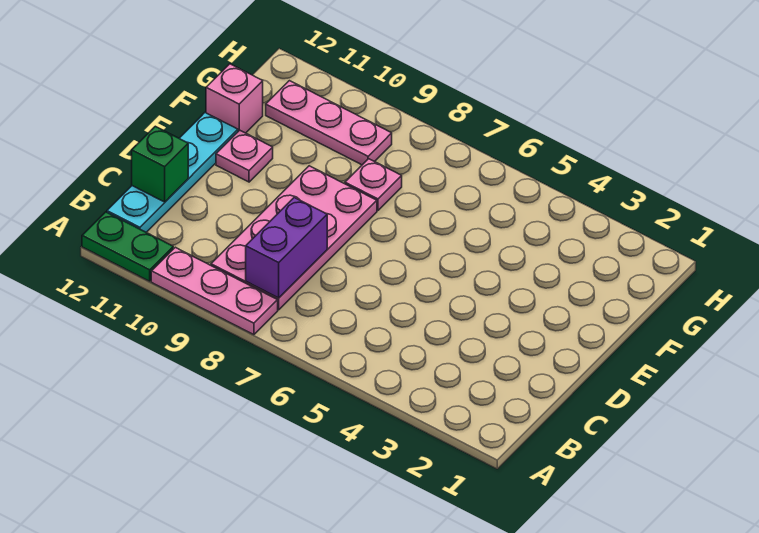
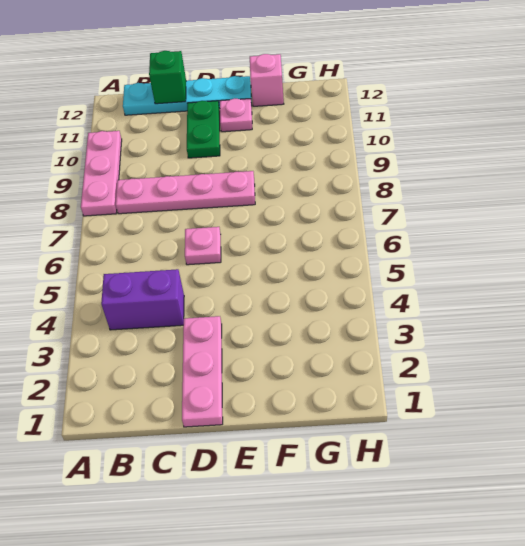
green plate A11:A12 level 1 -> green plate D10:D11 level 1
pink plate B8:E9 level 1 -> pink plate B8:E8 level 1
purple brick B8:C8 level 2 -> purple brick B4:C4 level 1
pink plate F8 level 1 -> pink plate D6 level 1
pink plate G9:G11 level 1 -> pink plate D1:D3 level 1

